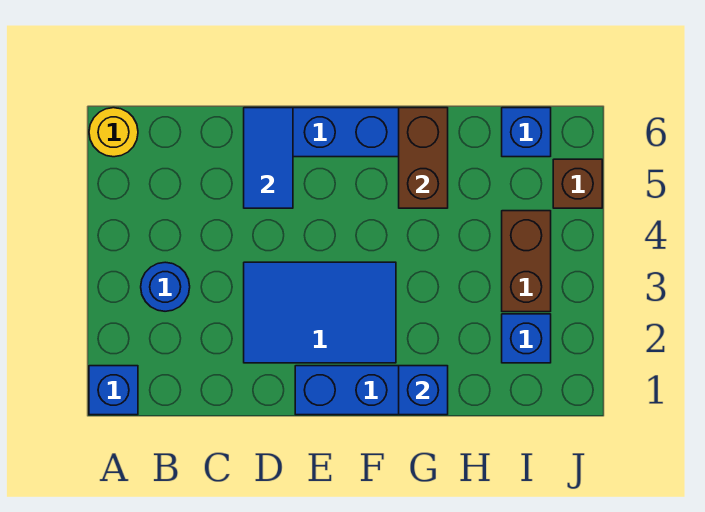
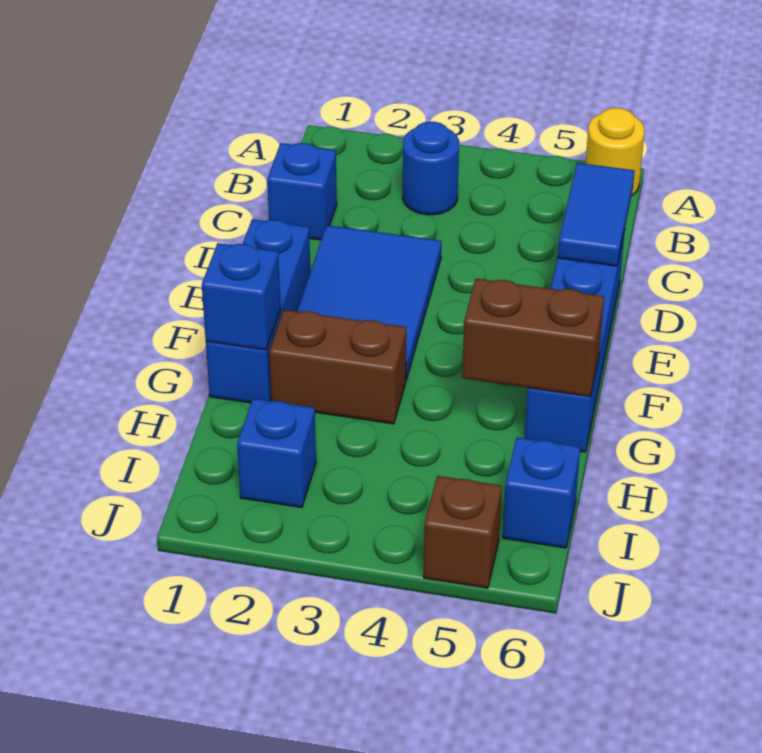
blue brick A1 level 1 -> blue brick C1 level 1
blue tile D5:D6 level 2 -> blue tile C6:D6 level 2
brown brick I3:I4 level 1 -> brown brick G2:G3 level 1

